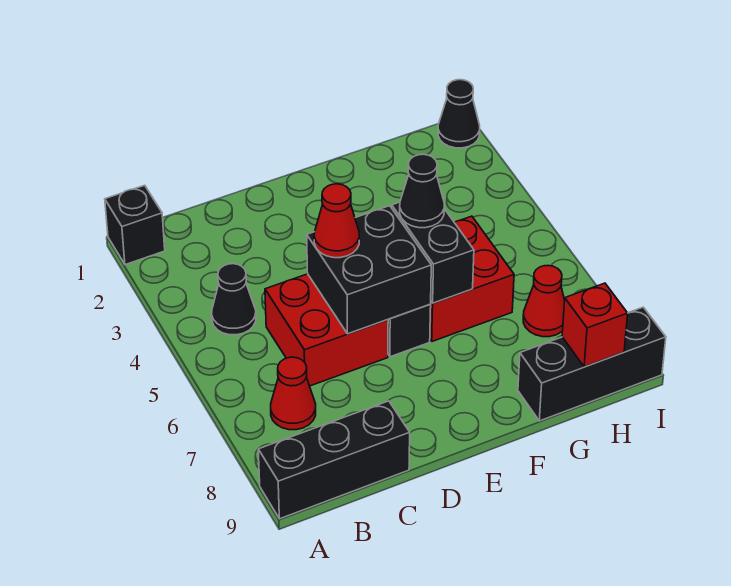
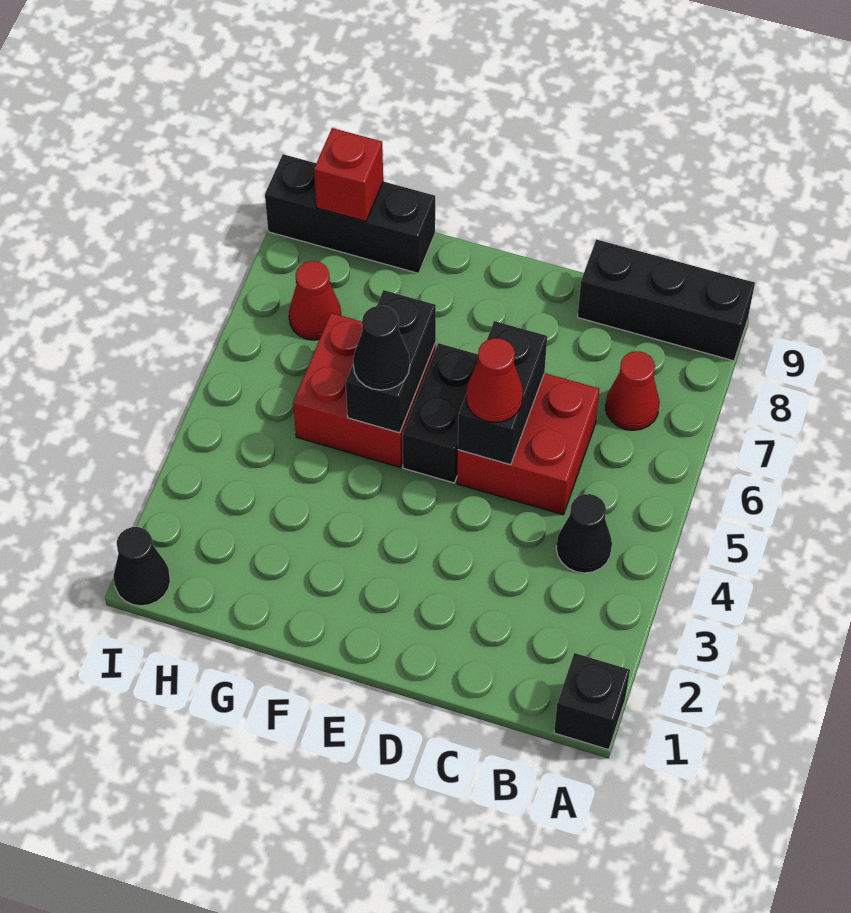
black brick D5:E6 level 2 -> black brick D5:D6 level 2

